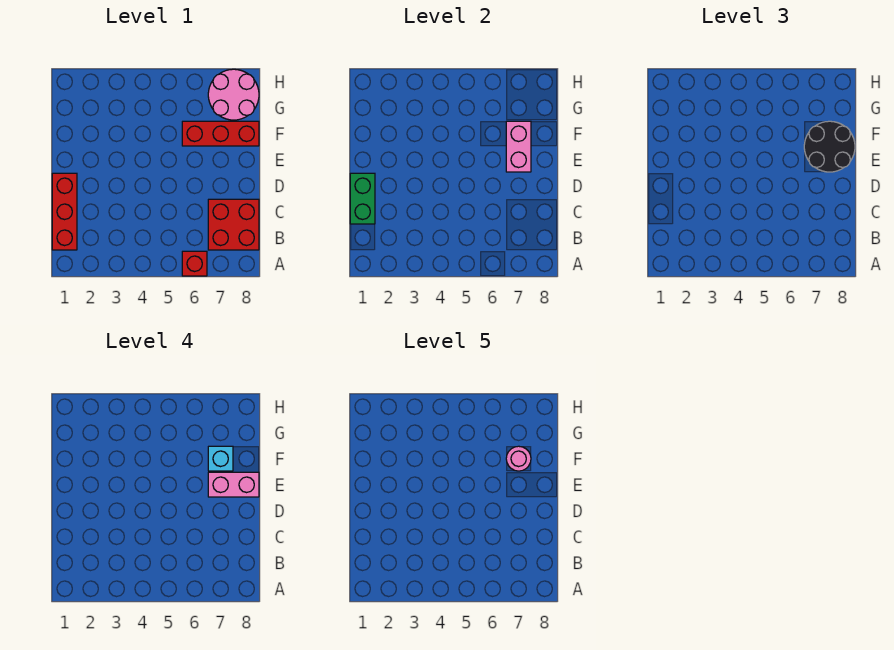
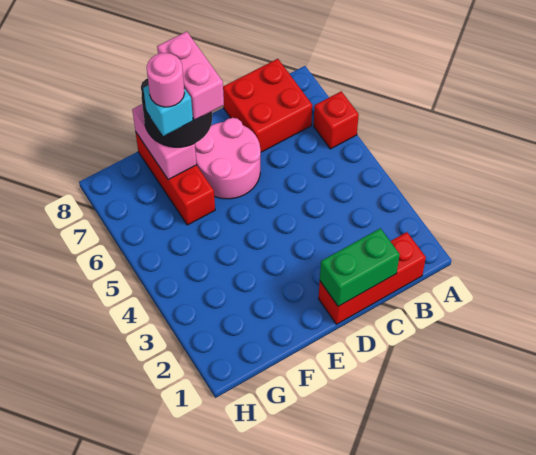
pink brick E7:F7 level 2 -> pink brick F7:F8 level 2
pink round brick G7:H8 level 1 -> pink round brick D6:E7 level 1

